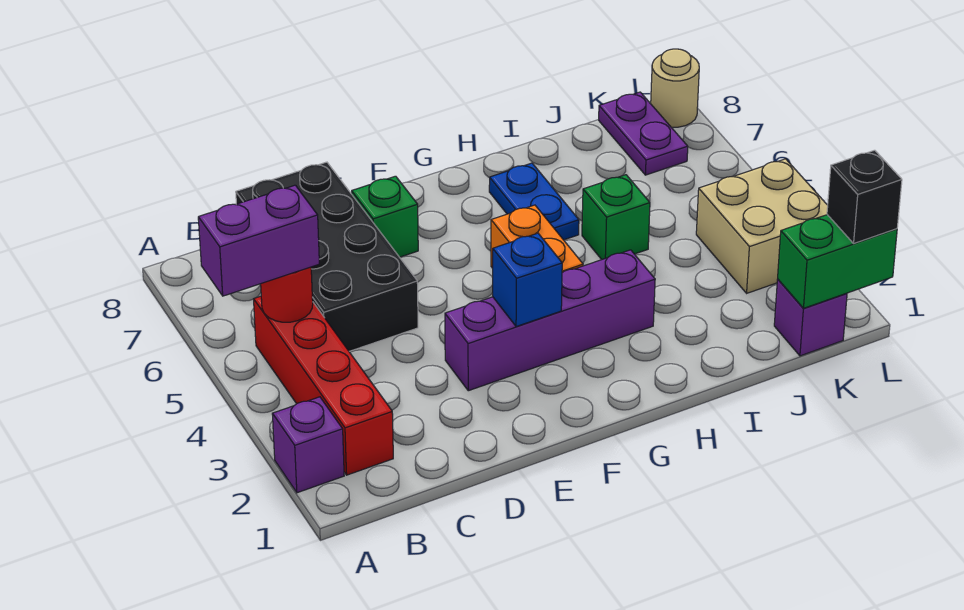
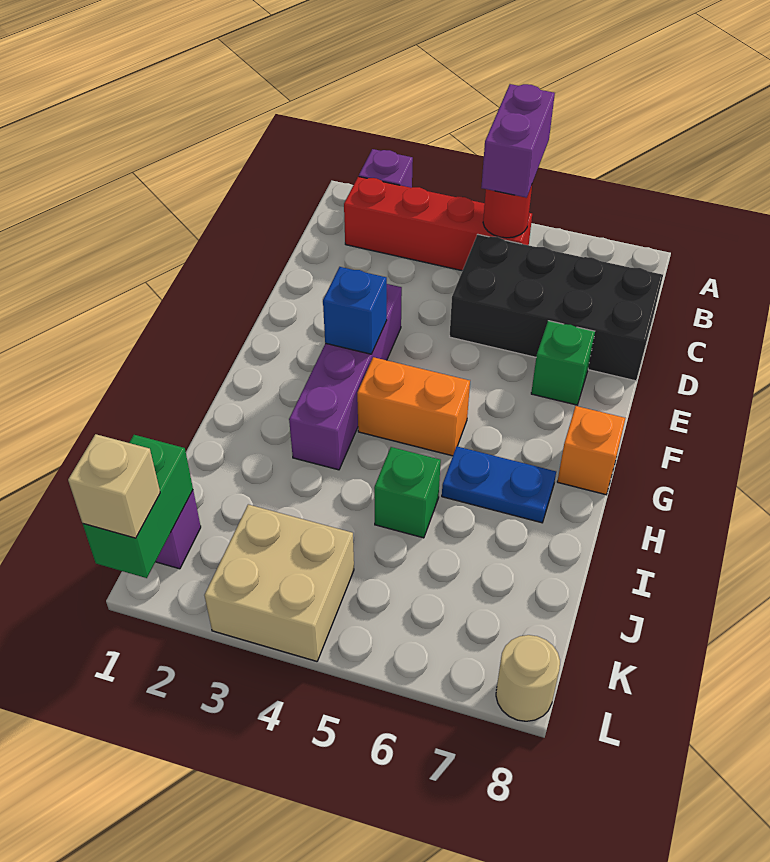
none -> orange brick G8 level 1
purple plate K7:K8 level 1 -> none
black brick L1 level 3 -> tan brick L1 level 3

